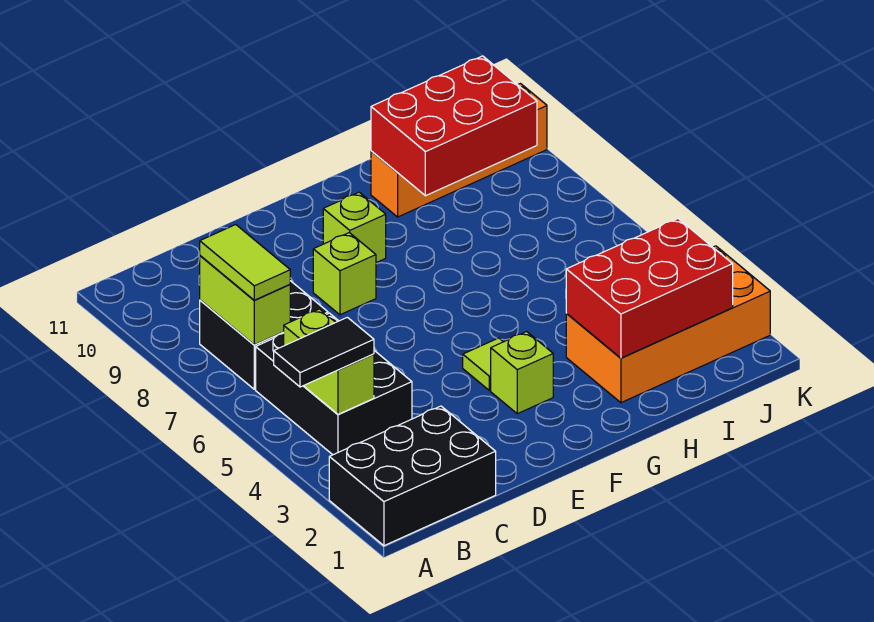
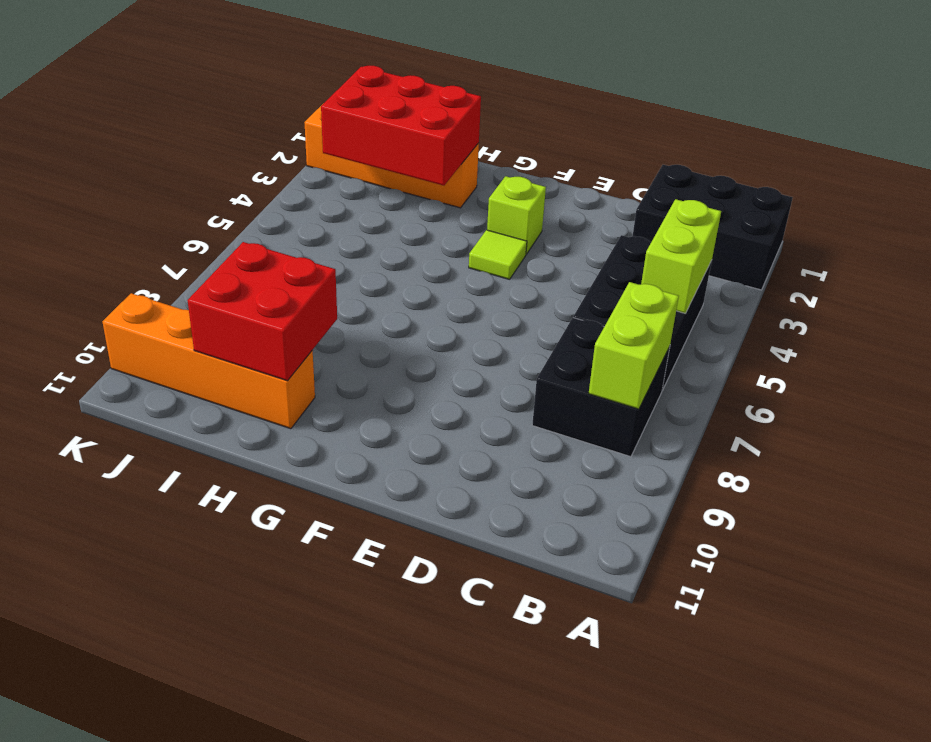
black tile A4:B4 level 3 -> none
lime tile B7:B8 level 3 -> none
lime brick E8 level 1 -> none
lime brick F9 level 1 -> none
orange brick H2:K3 level 1 -> orange brick H2:K2 level 1
red brick H9:J10 level 2 -> red brick H9:I10 level 2

